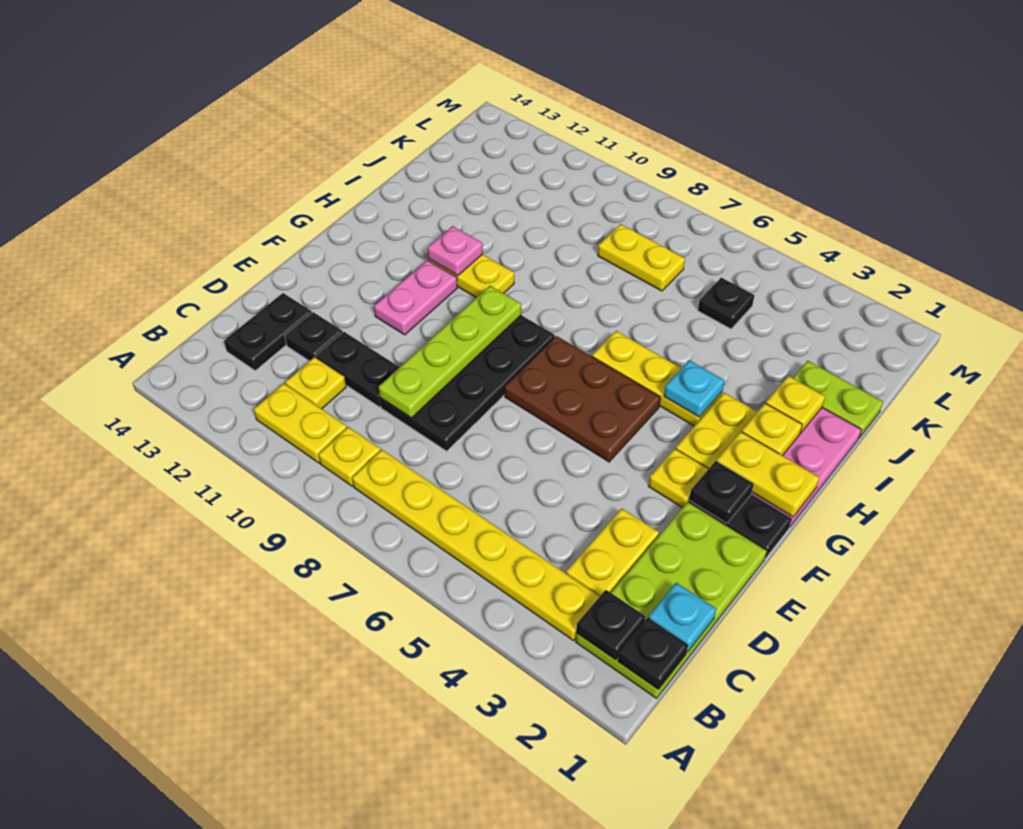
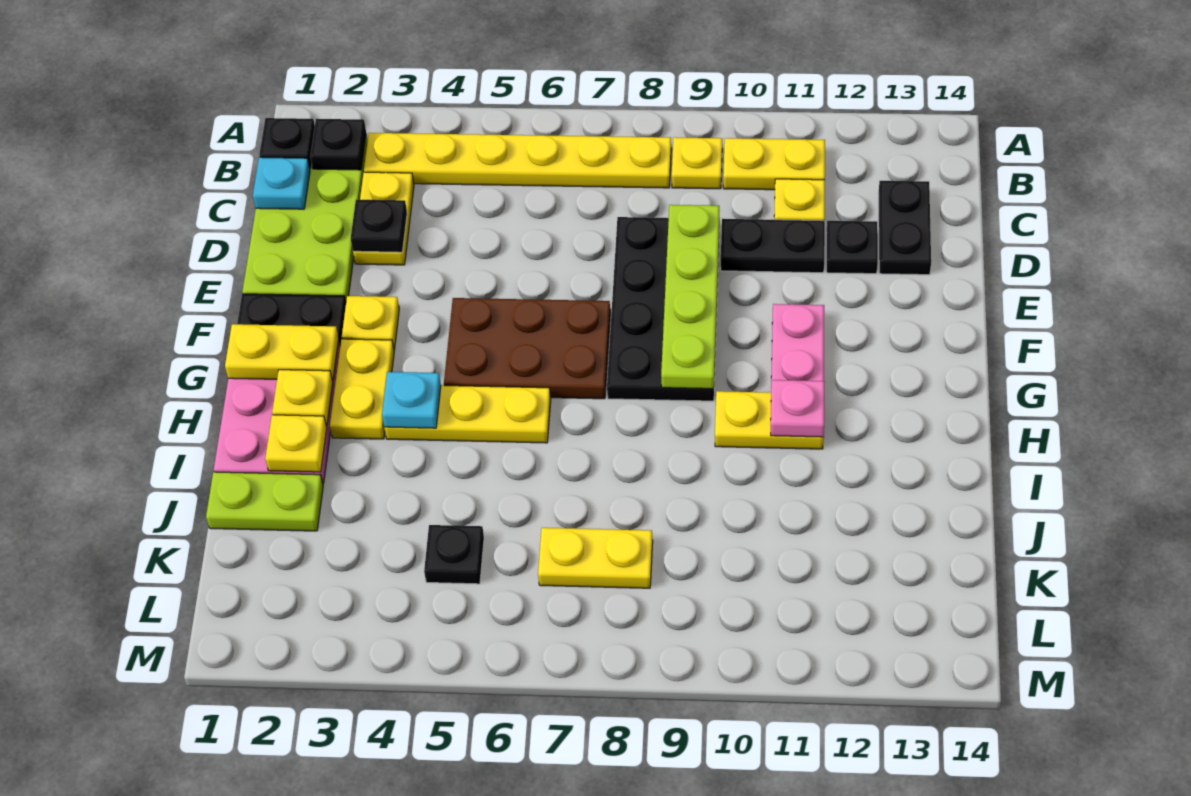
black plate F2 level 2 -> black plate D3 level 2

